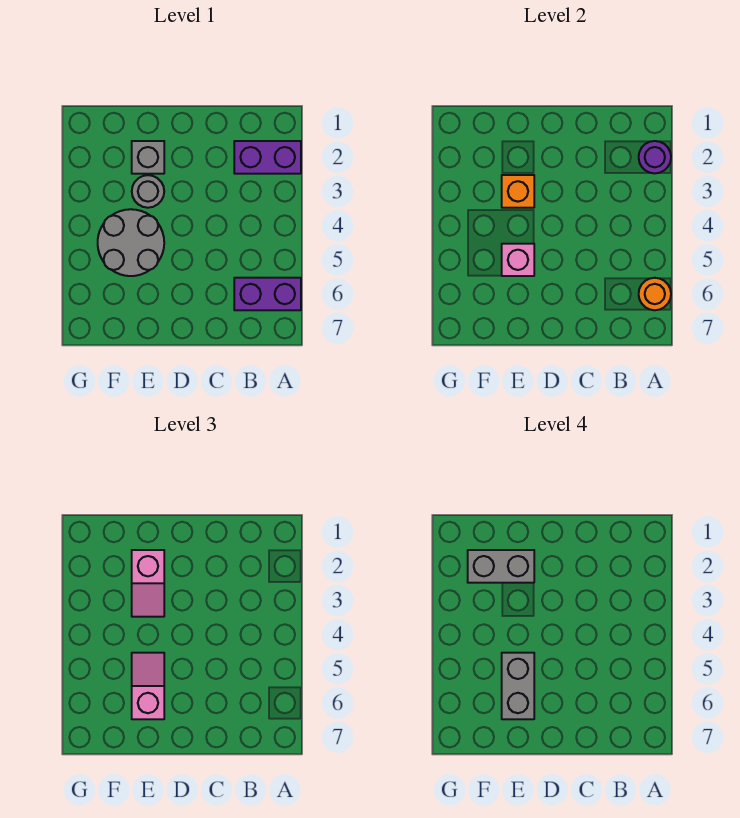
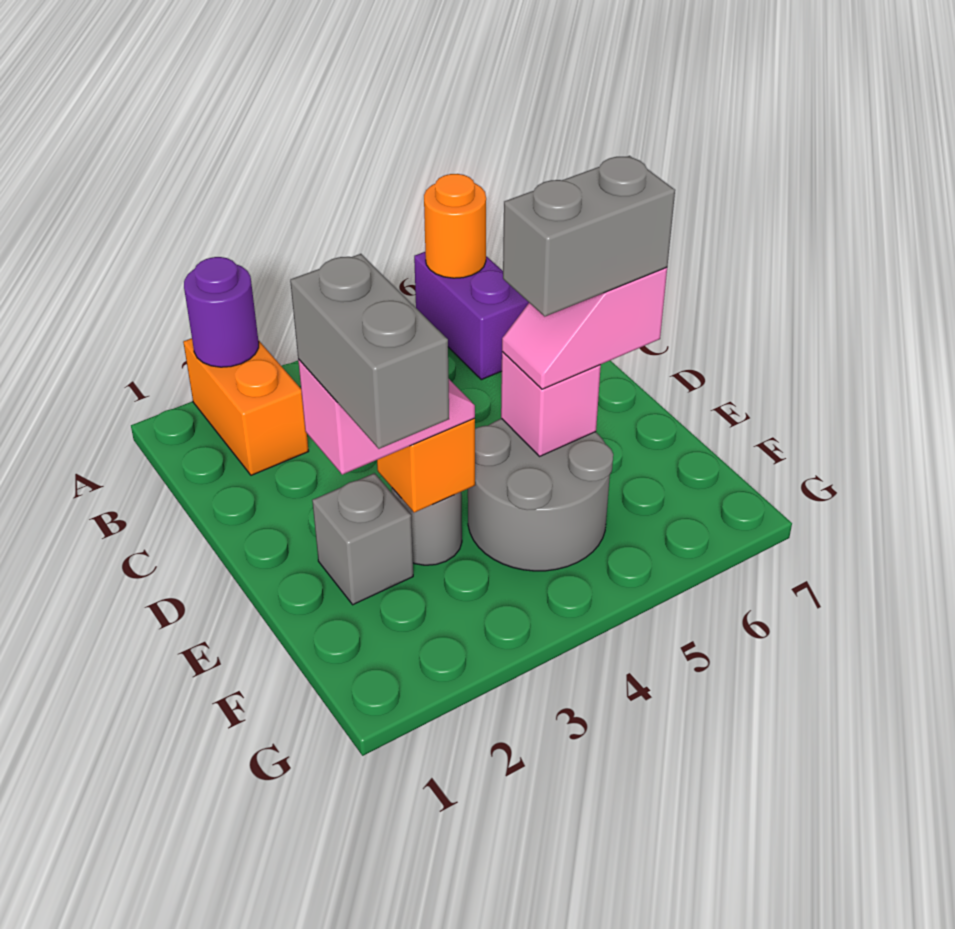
purple brick A2:B2 level 1 -> orange brick A2:B2 level 1

